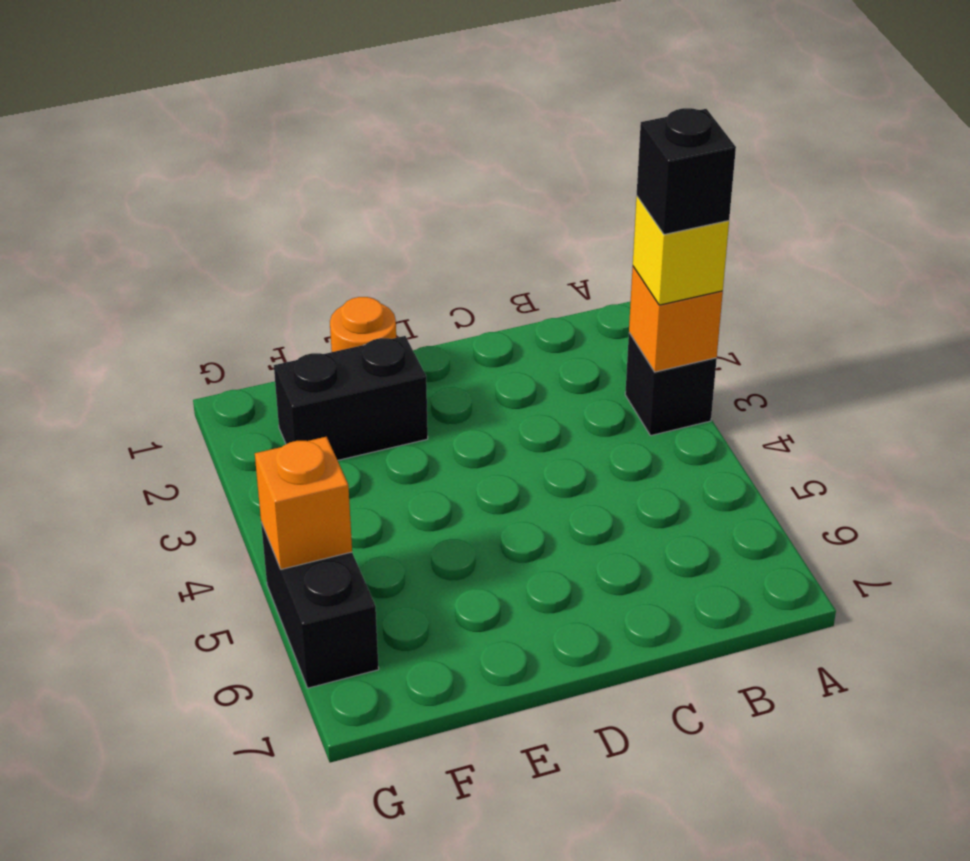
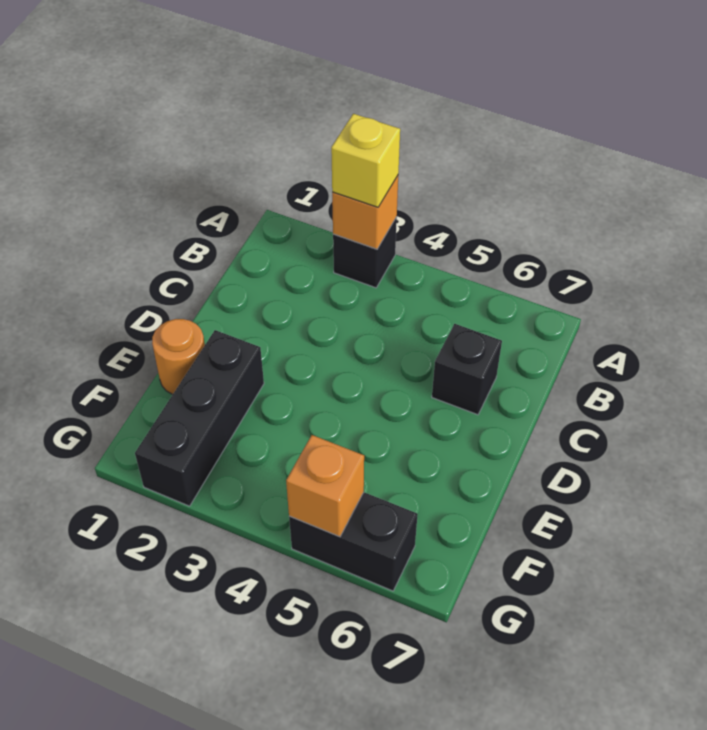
black brick A3 level 4 -> black brick C6 level 1
black brick E2:F2 level 1 -> black brick E2:G2 level 1

